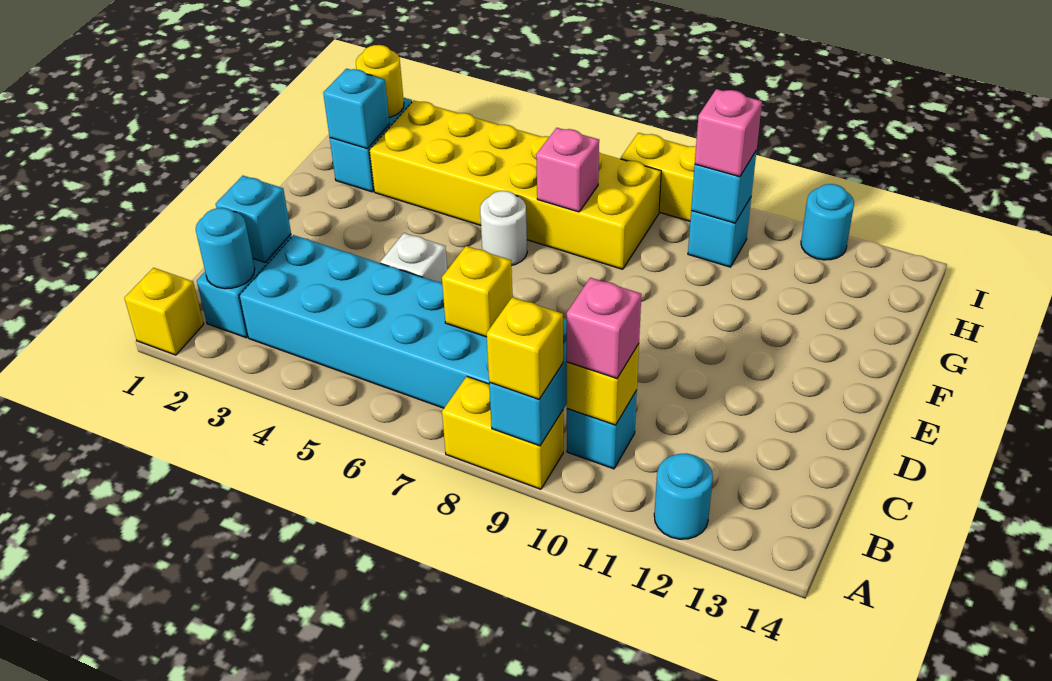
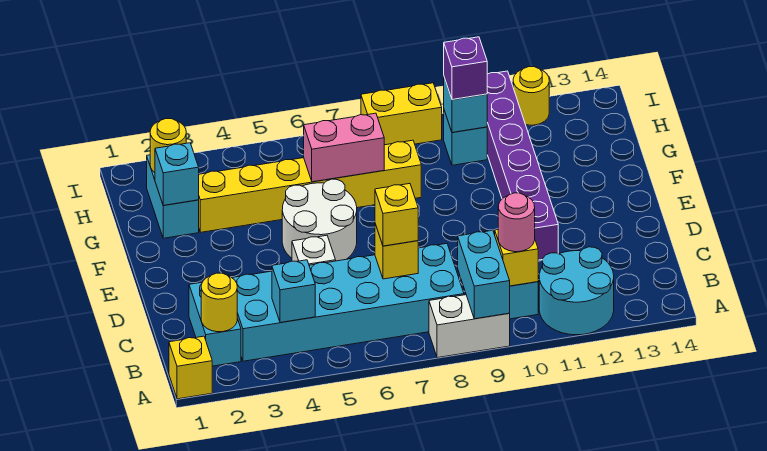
yellow brick A8:A9 level 1 -> white brick A8:A9 level 1
yellow brick A9 level 3 -> yellow brick C7 level 3
cyan round brick A12 level 1 -> cyan round brick A11:B12 level 1
cyan round brick B2 level 2 -> yellow round brick B2 level 2
pink brick B10 level 3 -> pink round brick B10 level 3
cyan brick C2 level 2 -> cyan brick B4 level 2
none -> purple brick D11:I11 level 1
white round brick F6 level 1 -> white round brick E5:F6 level 1
yellow brick G3:H8 level 1 -> yellow brick G3:G8 level 1
pink brick G7 level 2 -> pink brick G6:G7 level 2
pink brick H10 level 3 -> purple brick H10 level 3
cyan round brick I12 level 1 -> yellow round brick I12 level 1

